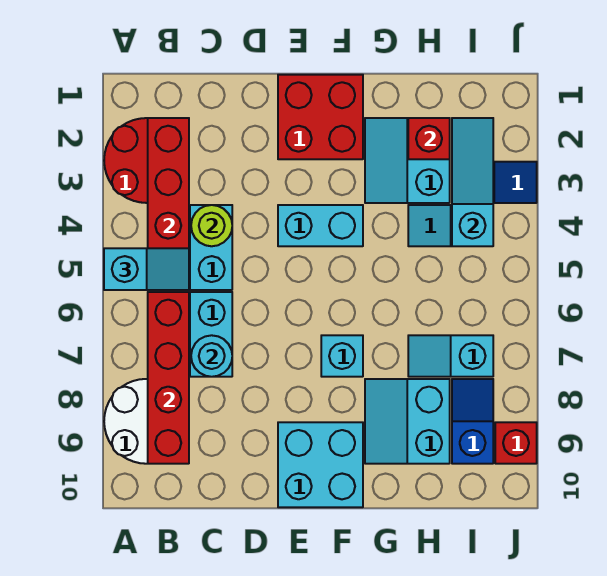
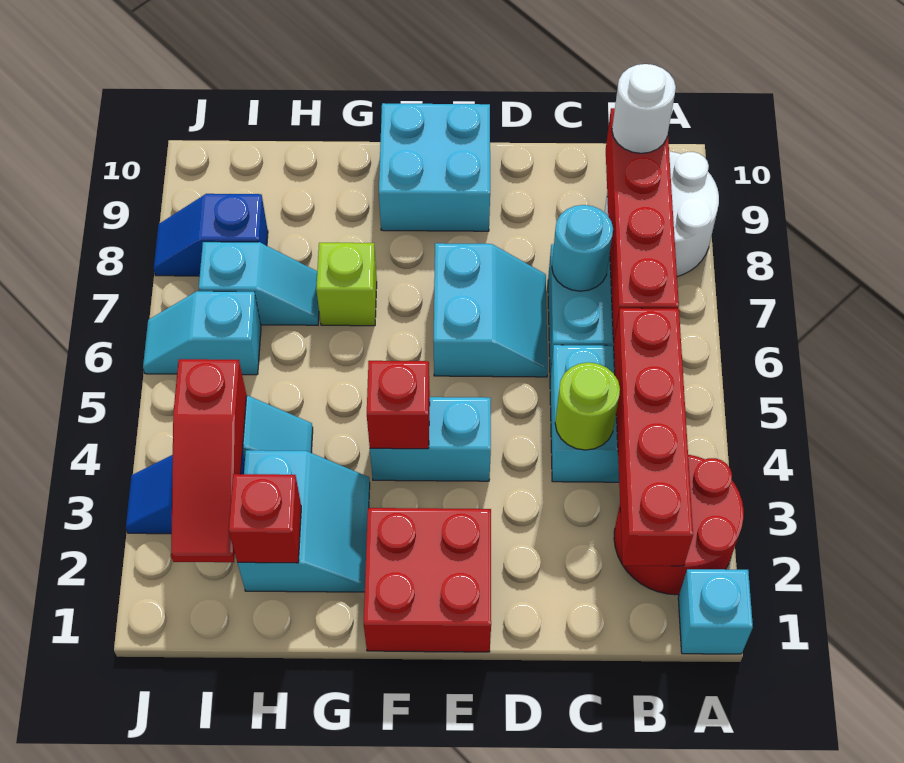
cyan slope A5:B5 level 3 top A -> cyan slope I6:J6 level 1 top I
none -> white round brick B9 level 3
cyan brick F7 level 1 -> cyan brick A1 level 1
none -> lime brick G7 level 1
cyan slope G8:H9 level 1 top H -> cyan slope D6:E7 level 1 top E
cyan slope I2:I4 level 2 top 4 -> red slope I2:I4 level 2 top 4
blue slope I8:I9 level 1 top 9 -> blue slope I8:J8 level 1 top I
red brick J9 level 1 -> red brick F4 level 2

